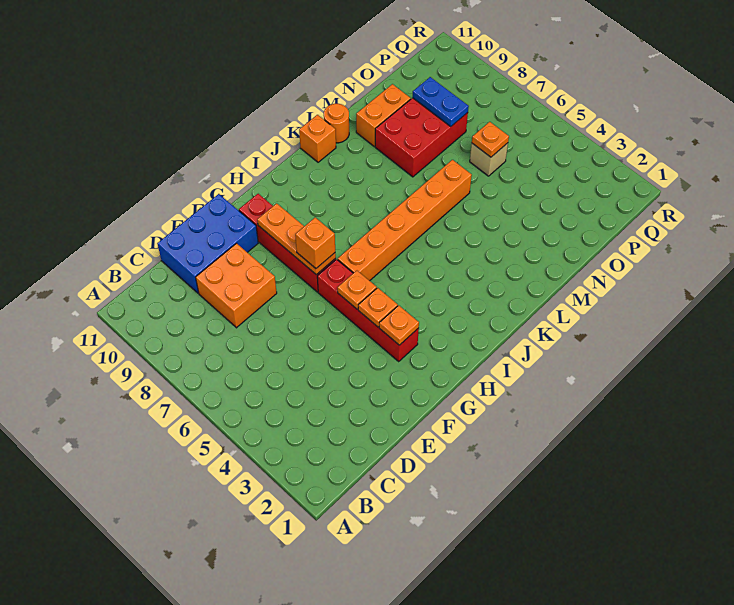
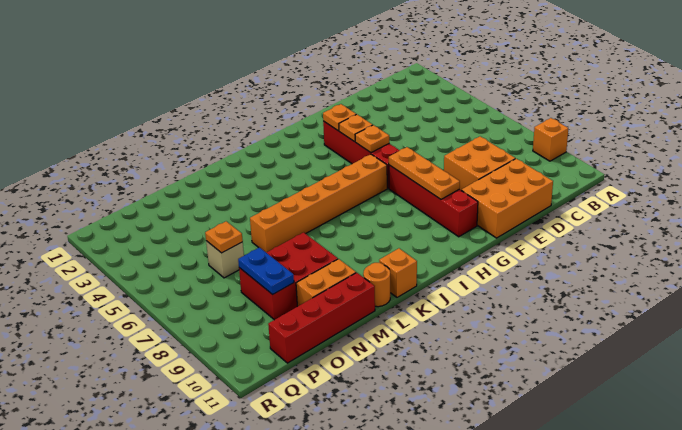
blue brick D10:F11 level 1 -> orange brick D10:F11 level 1
orange brick G7 level 3 -> orange brick A9 level 1
none -> red brick M11:P11 level 1

